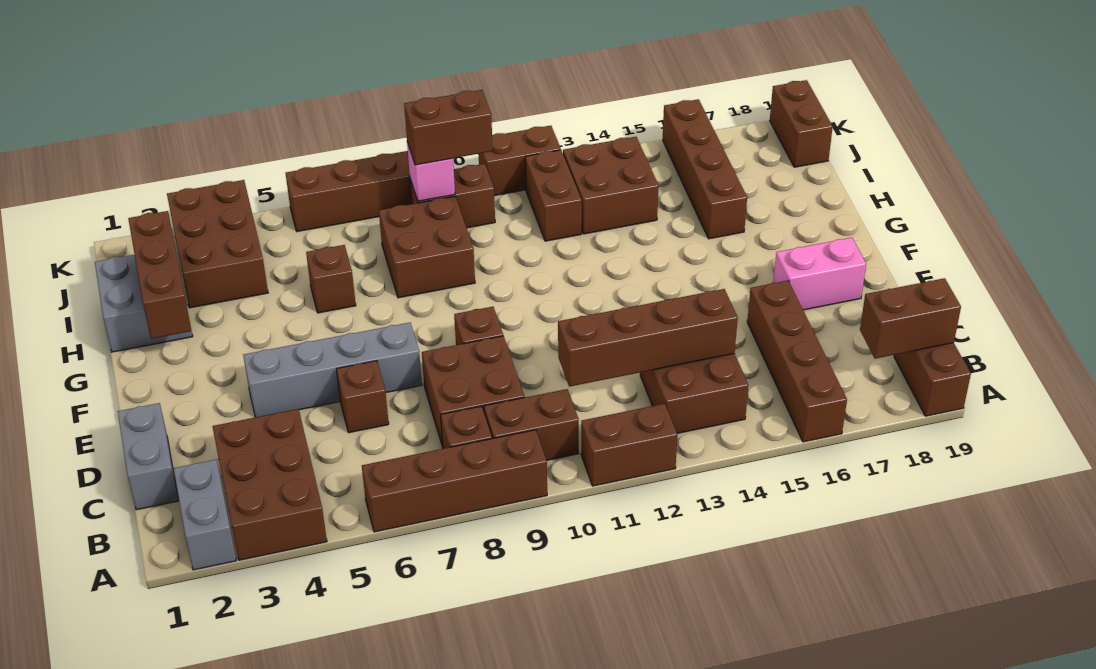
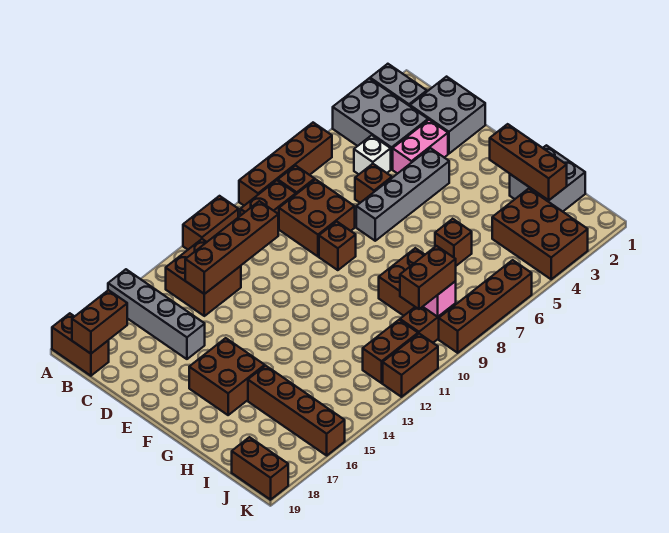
brown brick A3:C4 level 1 -> grey brick A3:C4 level 1
brown brick A16:D16 level 1 -> grey brick A16:D16 level 1
grey brick C1:D1 level 1 -> grey brick C1:D2 level 1
none -> white brick C5 level 1
pink brick E17:E18 level 1 -> pink brick D3:D4 level 1
brown brick I12:J12 level 1 -> brown brick J11:J12 level 1
brown brick I13:J14 level 1 -> brown brick F16:G17 level 1

